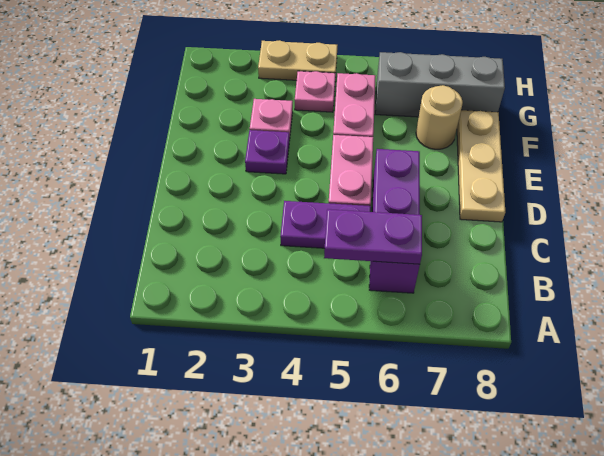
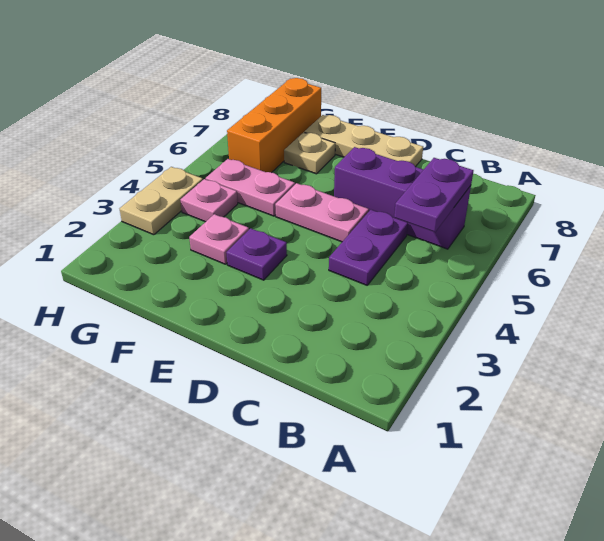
tan round brick F7 level 1 -> tan plate F7 level 1
grey brick G6:G8 level 1 -> orange brick G6:G8 level 1

